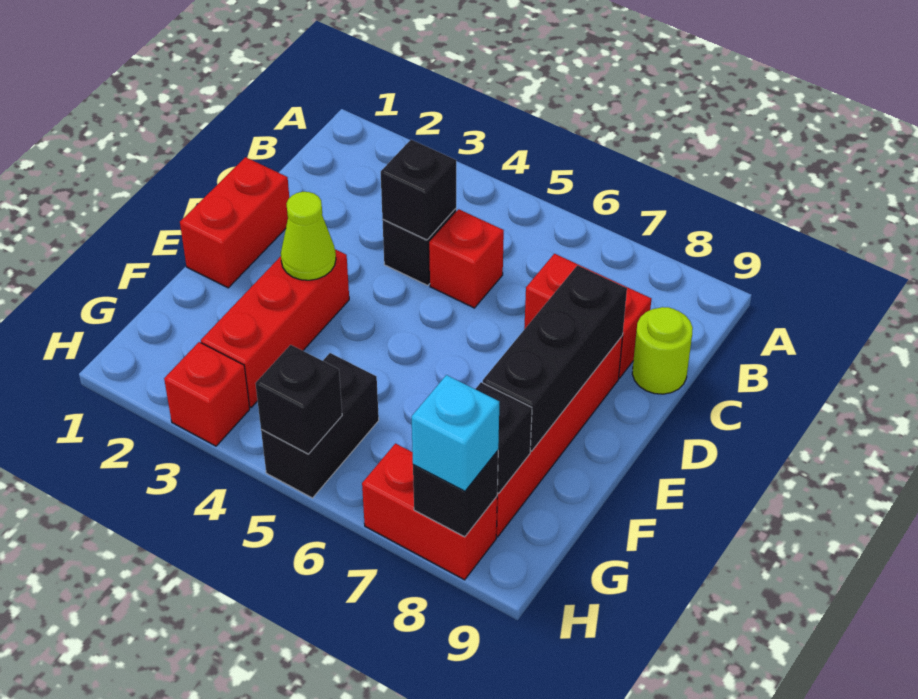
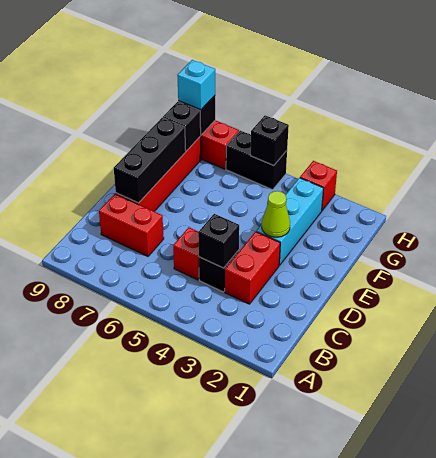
lime round brick C9 level 1 -> none
red brick D1:E1 level 1 -> red brick C3:D3 level 1
red brick E3:G3 level 1 -> cyan brick E3:G3 level 1
black brick G5:H5 level 1 -> black brick H5:H6 level 1

